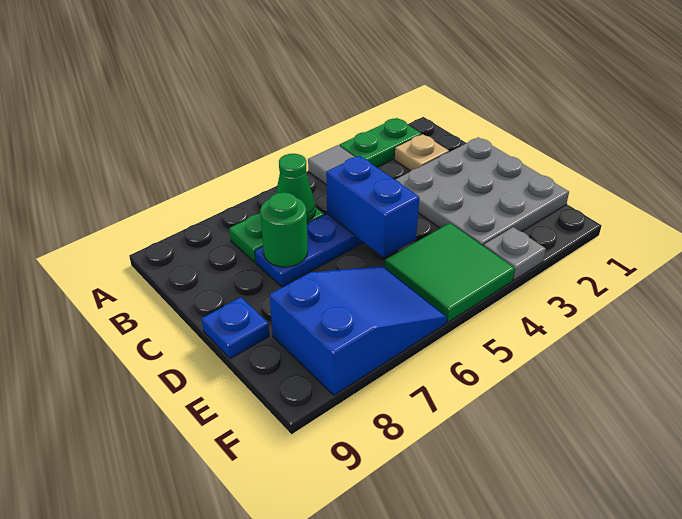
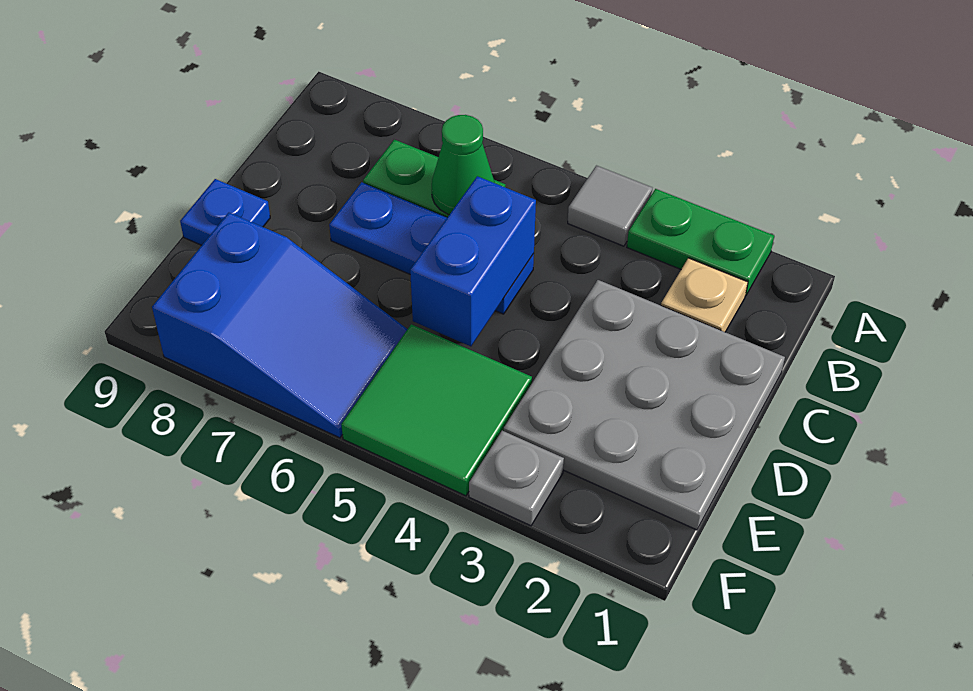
green round brick C7 level 2 -> none

